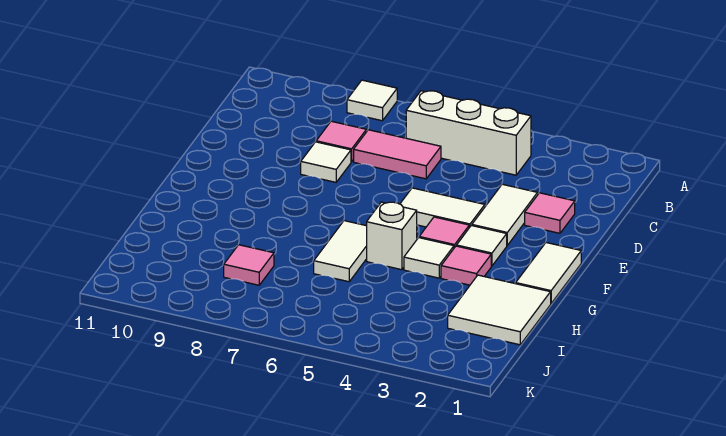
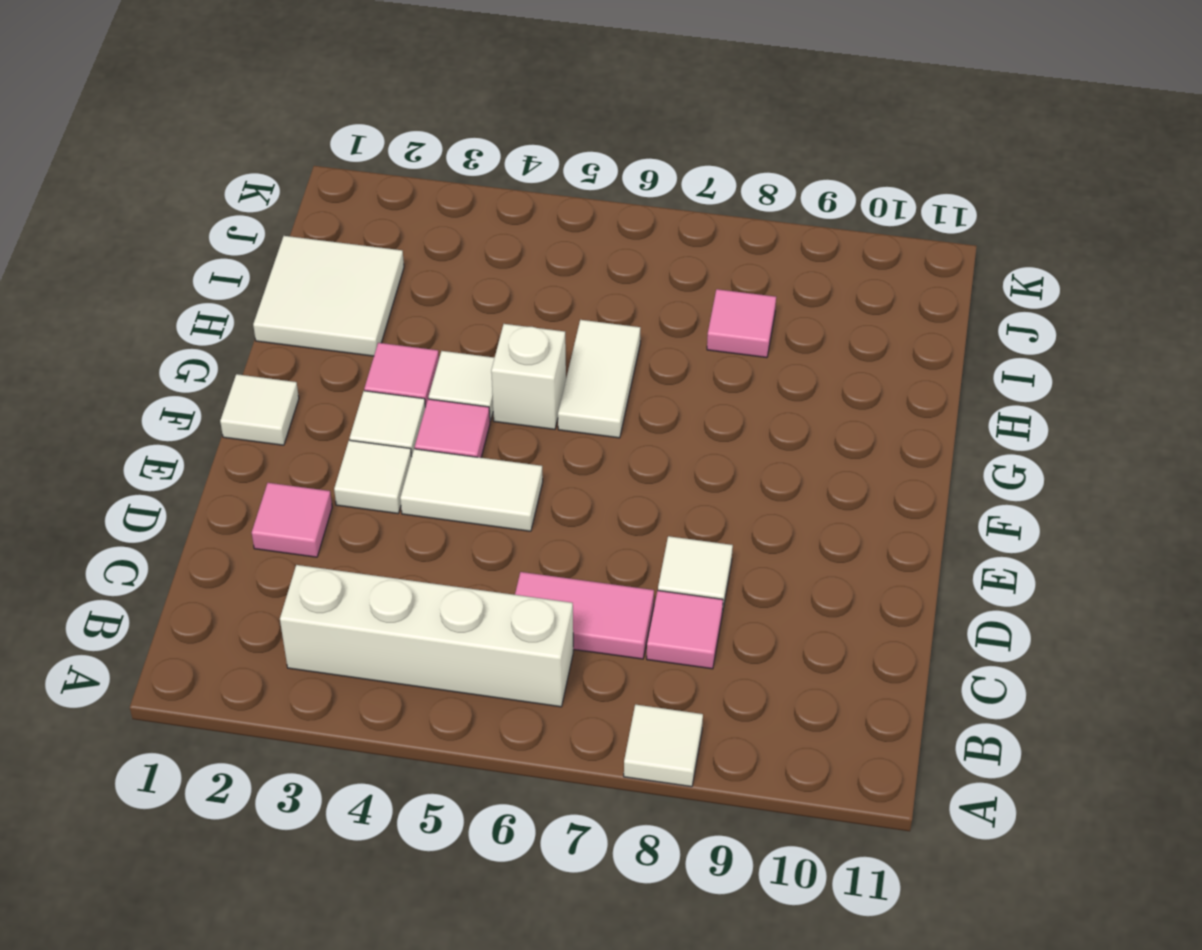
white brick B4:B6 level 1 -> white brick B3:B6 level 1
white tile D3:E3 level 1 -> white tile E3 level 1
white tile F1:G1 level 1 -> white tile F1 level 1

